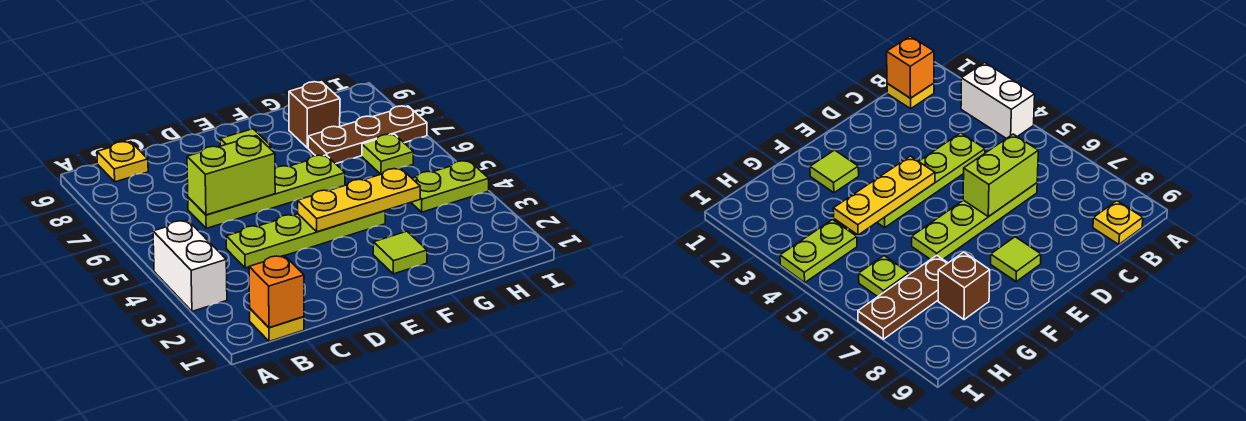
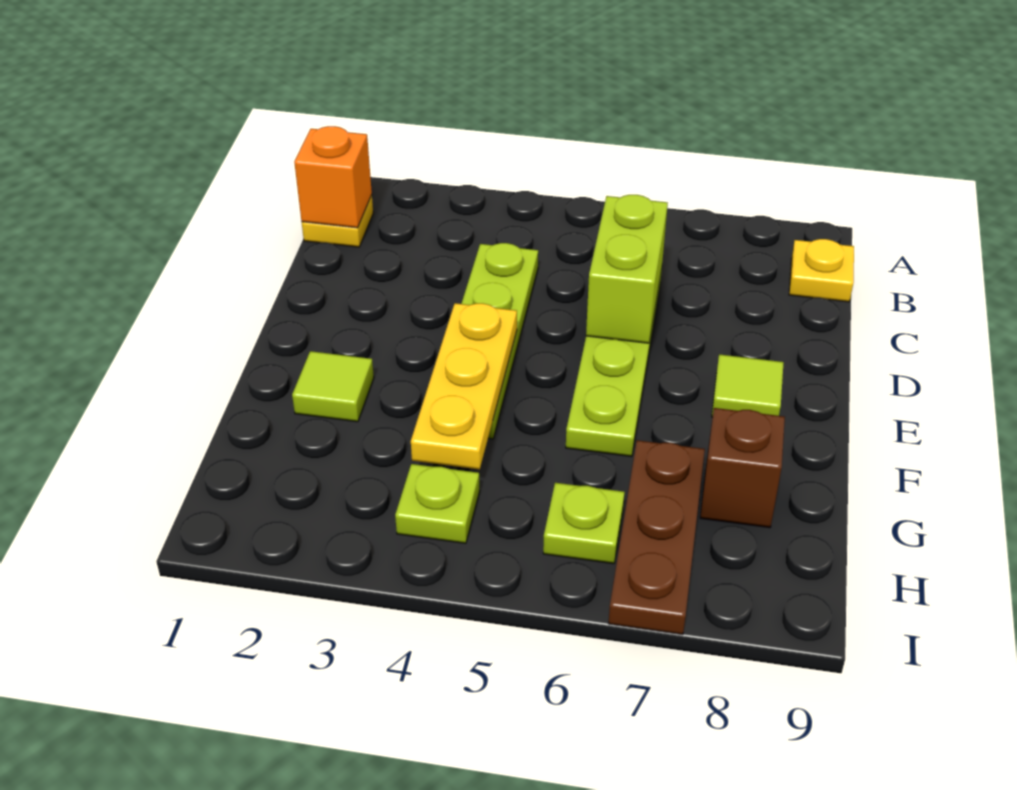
white brick A3:A4 level 1 -> none
lime plate H4:I4 level 1 -> lime plate H4 level 1

